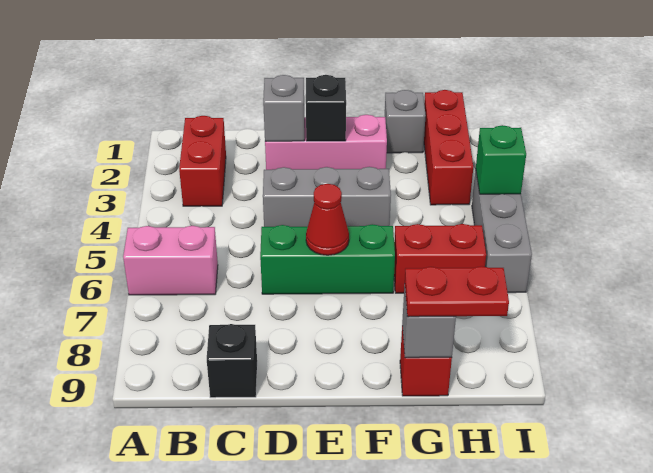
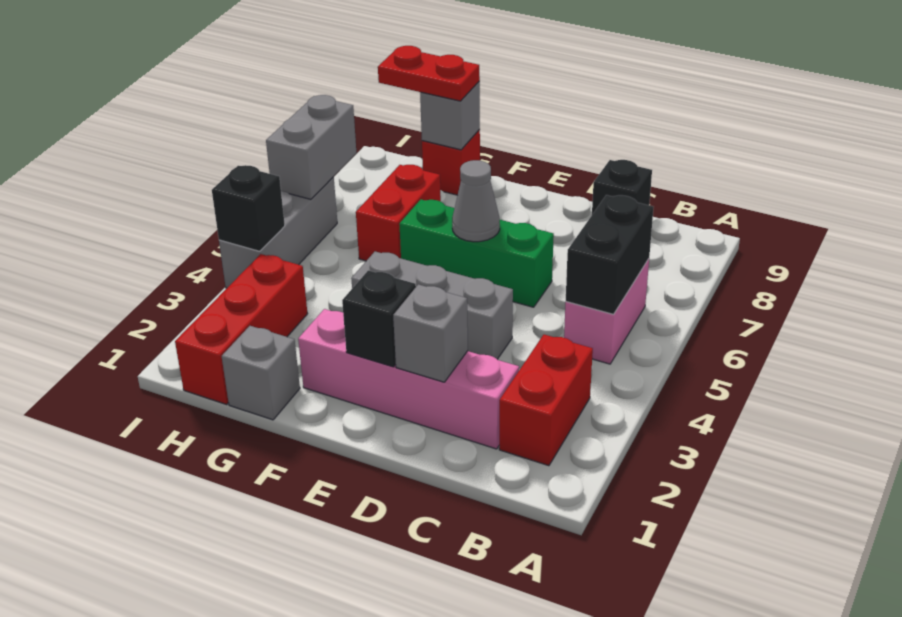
pink brick A6:B6 level 1 -> pink brick B5:B6 level 1
none -> black brick B5:B6 level 2
pink brick D2:F2 level 1 -> pink brick C2:F2 level 1
red cone E6 level 2 -> grey cone E6 level 2
red brick G6:H6 level 1 -> red brick G6:G7 level 1
green brick I4 level 2 -> black brick I4 level 2
none -> grey brick I6:I7 level 2

